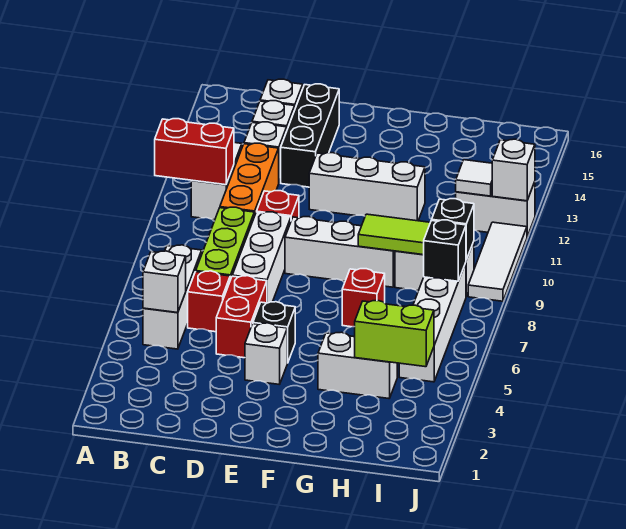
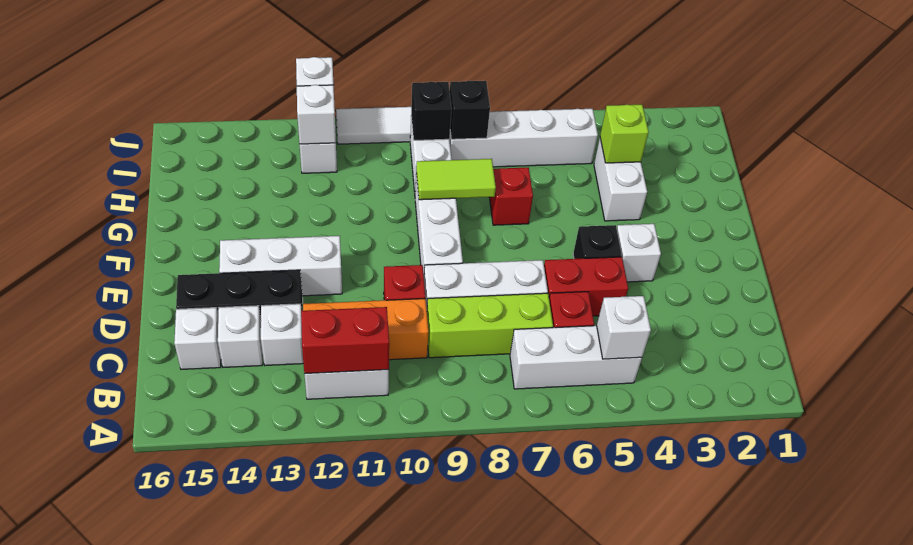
red brick A11:B11 level 2 -> red brick B11:B12 level 2
white brick E12:G12 level 1 -> white brick E12:E14 level 1
lime tile G9:H9 level 2 -> lime tile G8:G9 level 2
lime brick H4:I4 level 2 -> lime brick H4 level 2
white tile I12 level 2 -> white brick I12 level 2

